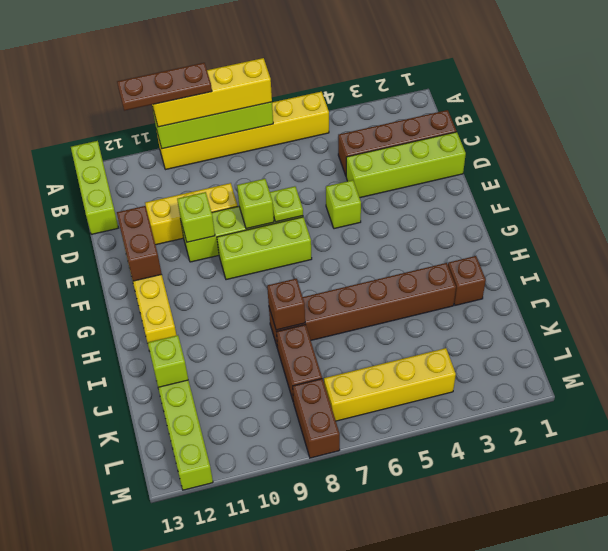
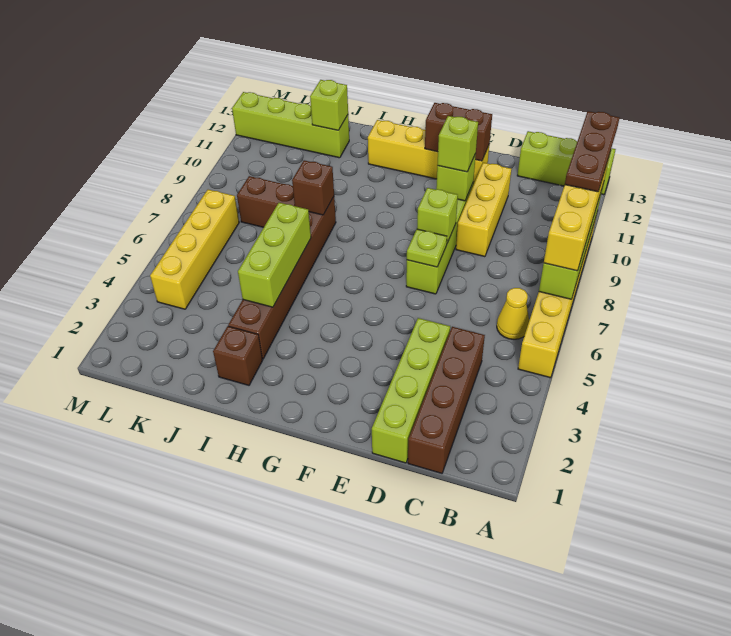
none -> yellow cone B6 level 1
lime brick E5 level 1 -> lime brick E10 level 3
lime brick F7:F9 level 1 -> lime brick I4:I6 level 2
brown brick L8:M8 level 1 -> none

